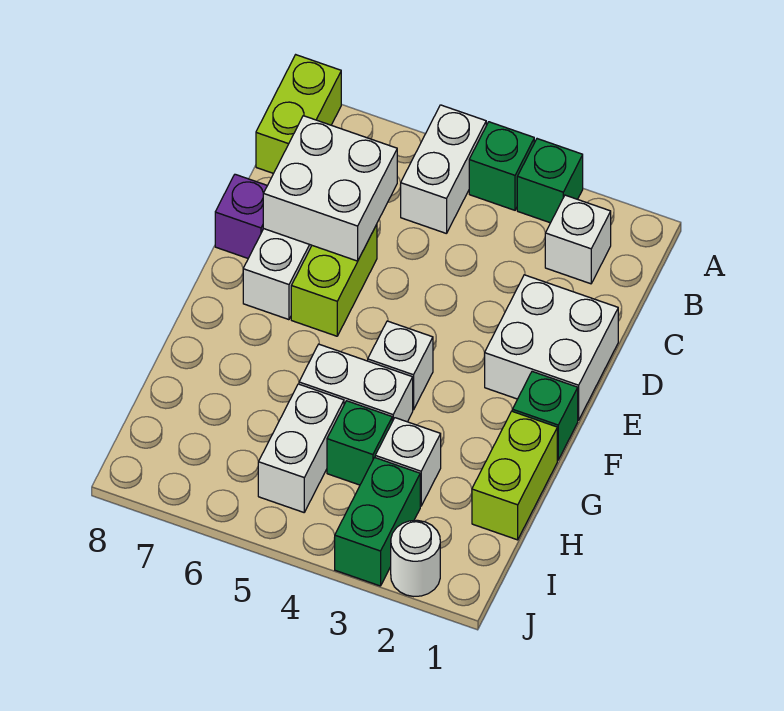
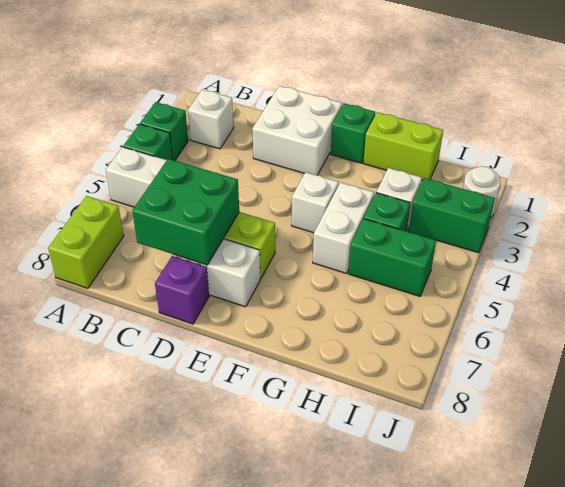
lime brick A8:B8 level 1 -> lime brick A7:A8 level 1
white brick C6:D7 level 2 -> green brick C6:D7 level 2
white brick H5:I5 level 1 -> green brick H5:I5 level 1

